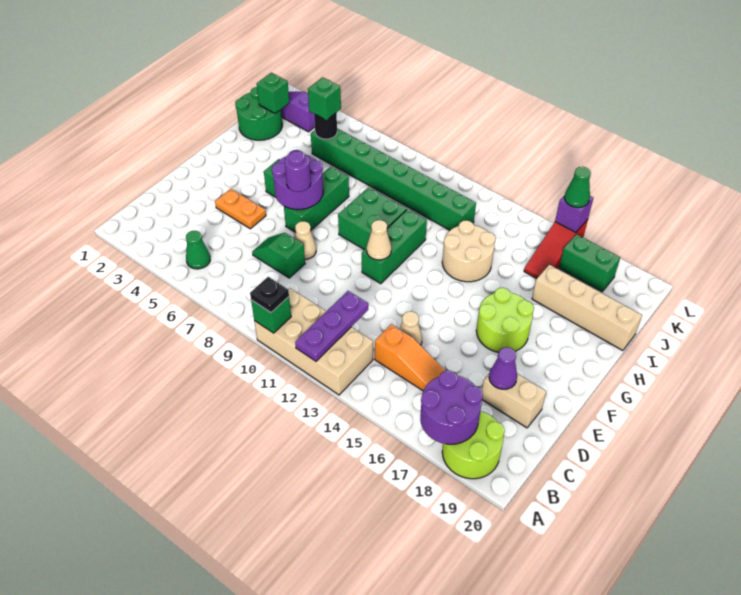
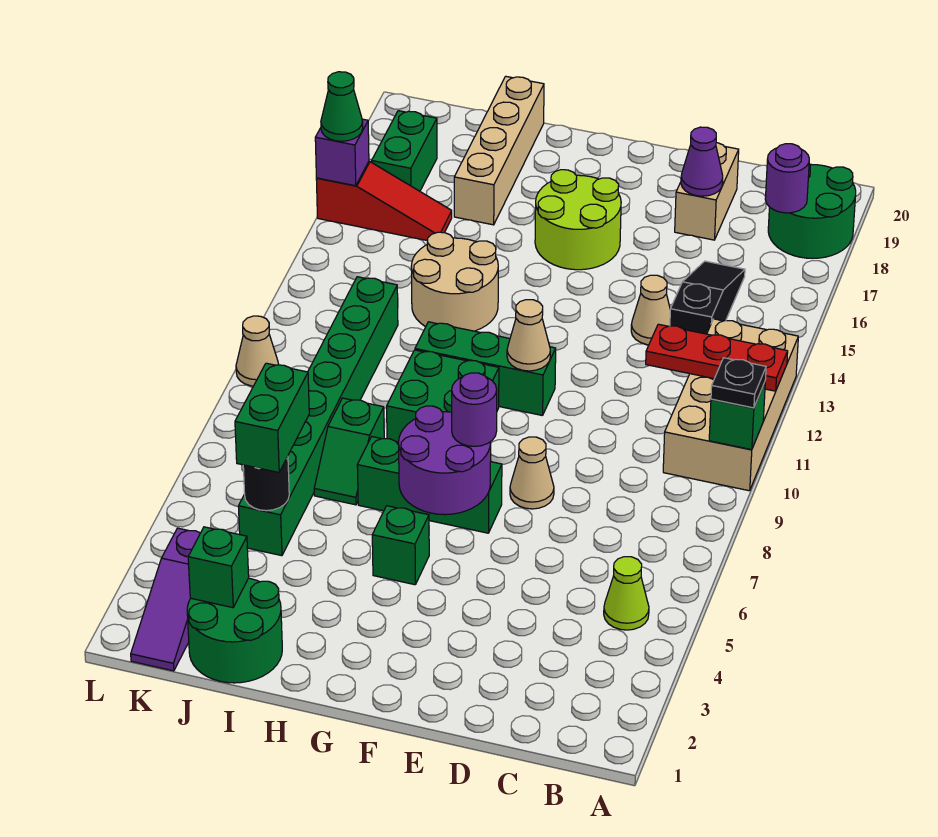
purple plate A12:C12 level 2 -> red plate A12:C12 level 2
purple round brick A17:B18 level 2 -> purple round brick B18 level 2
lime round brick A18:B19 level 1 -> green round brick A18:B19 level 1
green cone B5 level 1 -> lime cone B5 level 1
orange slope C14:C16 level 1 top 14 -> black slope C14:C16 level 1 top 14
green slope D7:D8 level 1 top 8 -> green slope I7:I8 level 1 top 8
orange plate E4:E5 level 1 -> none
green brick J5 level 3 -> green brick J5:J6 level 3
none -> tan cone L10 level 1

